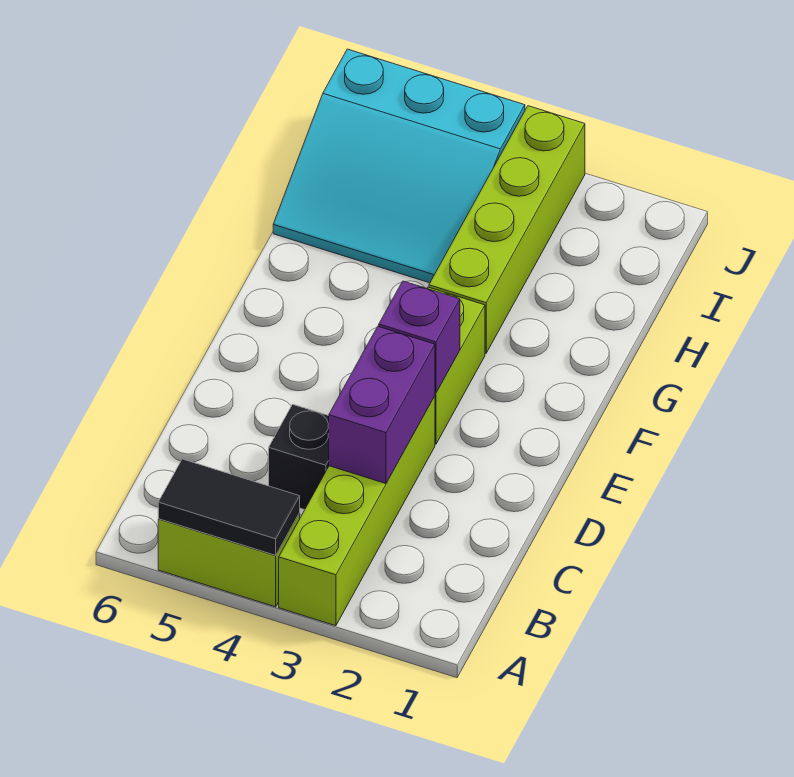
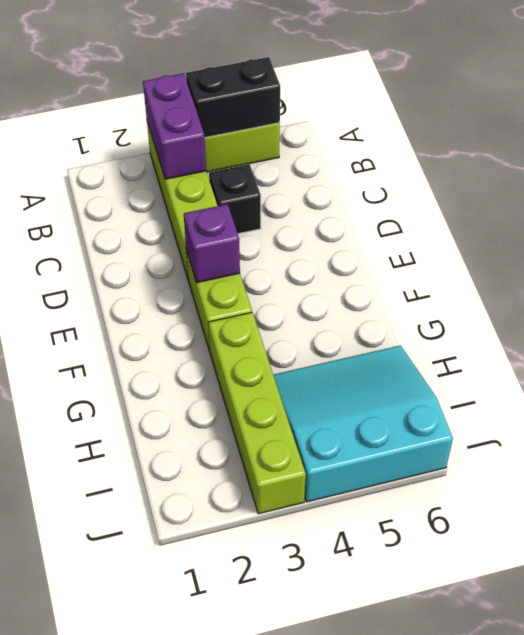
black tile A4:A5 level 2 -> black brick A4:A5 level 2
purple brick C3:D3 level 2 -> purple brick A3:B3 level 2

